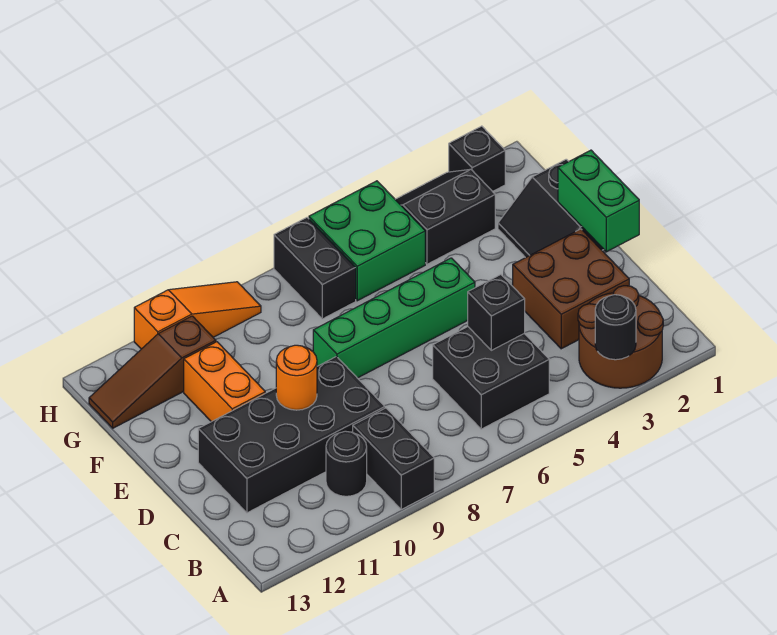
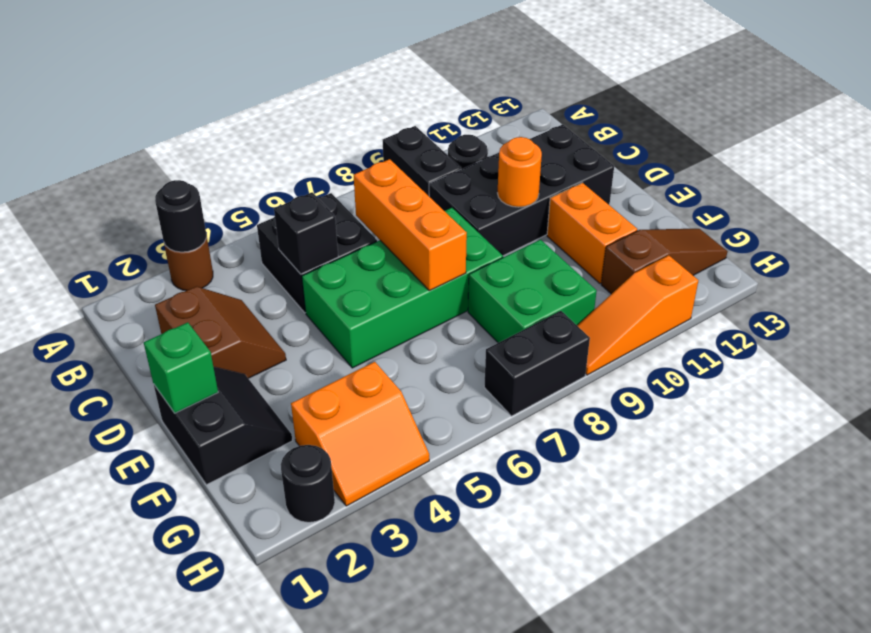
brown round brick A2:B3 level 1 -> brown round brick A3 level 1
brown brick C2:D3 level 1 -> brown slope C2:D3 level 1 top 2
none -> orange brick C7:E7 level 2
green brick D1:E1 level 2 -> green brick E1 level 2
green brick E5:E8 level 1 -> green brick D5:E8 level 1
black slope G3:H4 level 1 top G -> orange slope G3:H4 level 1 top G
green brick G5:H6 level 1 -> green brick F8:G9 level 1
black brick G7:H7 level 1 -> black brick H7:H8 level 1
black brick H2 level 1 -> black round brick H2 level 1

